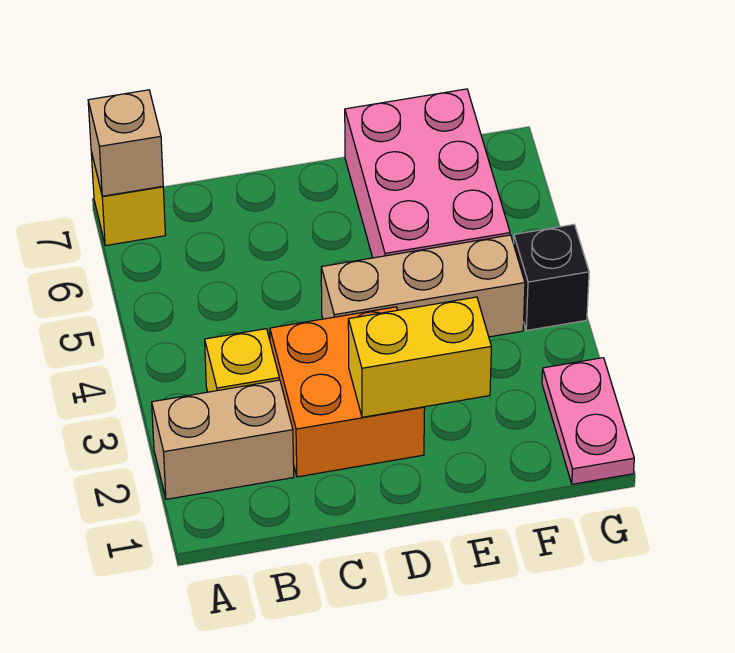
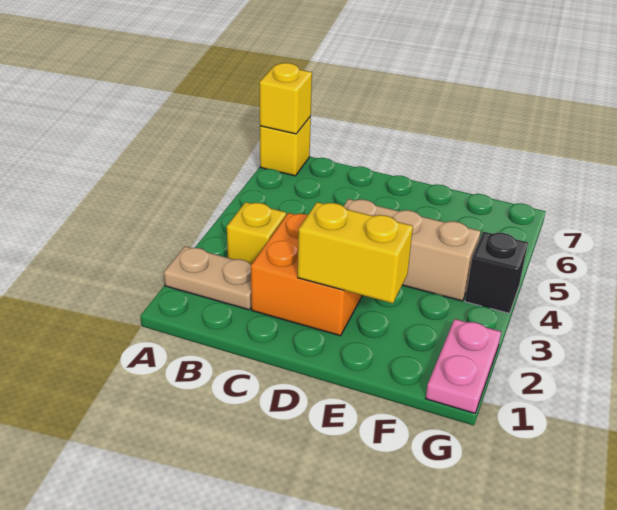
tan brick A2:B2 level 1 -> tan plate A2:B2 level 1
tan brick A7 level 2 -> yellow brick A7 level 2
pink brick E5:F7 level 1 -> none

